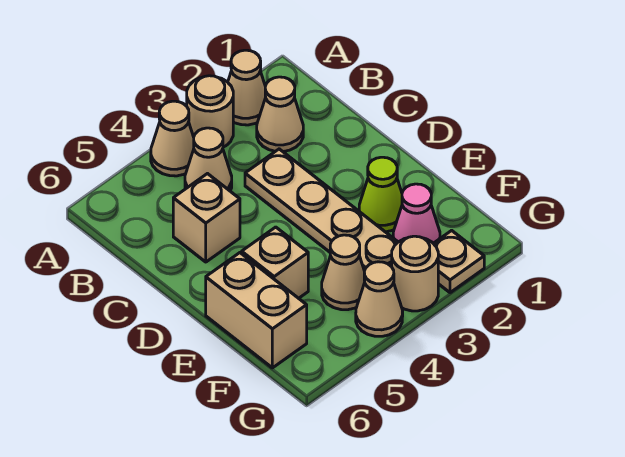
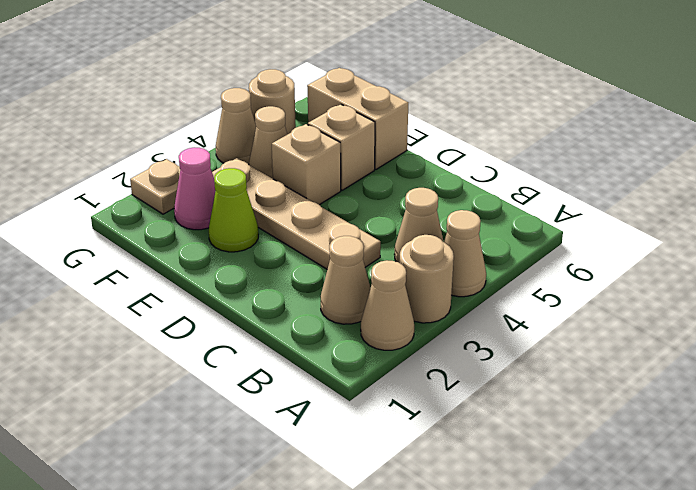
tan brick C5 level 1 -> tan brick E4 level 1
tan round brick G3 level 1 -> tan round brick G5 level 1

